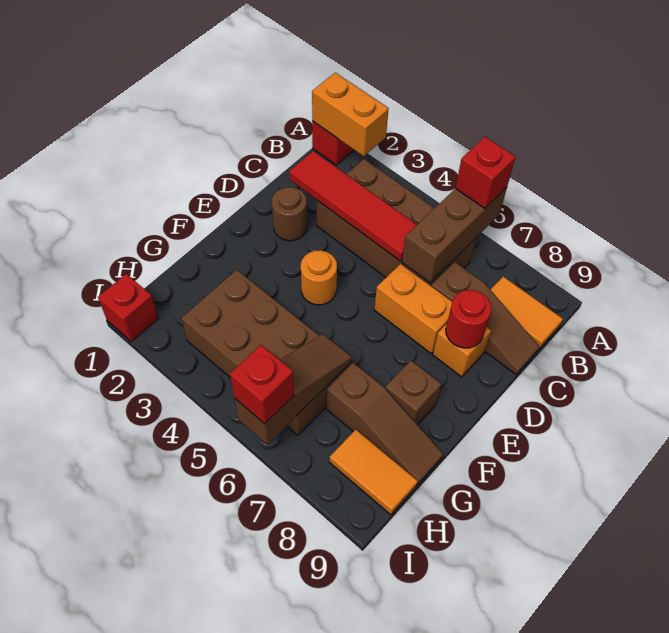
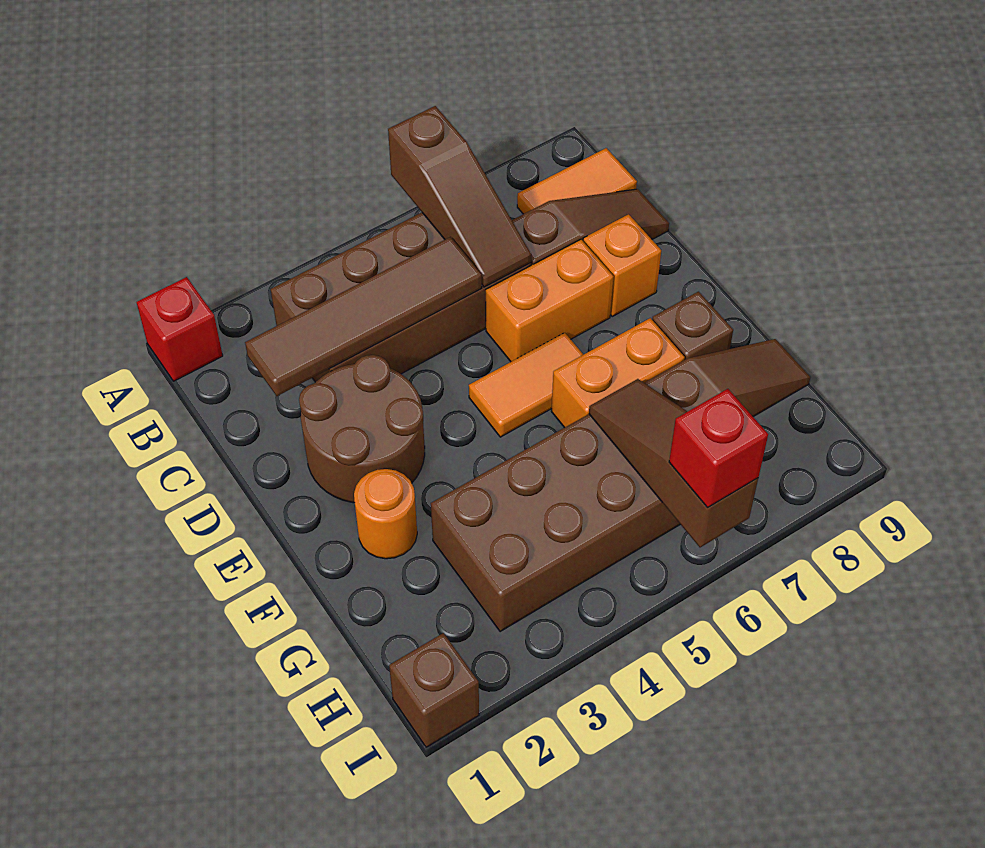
orange brick A1:A2 level 2 -> orange brick F6:F7 level 1
brown brick A6:C6 level 2 -> brown slope A6:C6 level 2 top A
red brick A6 level 3 -> none
red tile C2:C5 level 2 -> brown tile C2:C5 level 2
brown round brick D2 level 1 -> brown round brick D2:E3 level 1
red round brick D8 level 2 -> none
orange round brick E4 level 1 -> orange round brick F2 level 1
orange tile H8:H9 level 1 -> orange tile E5:E6 level 1
red brick I1 level 1 -> brown brick I1 level 1

